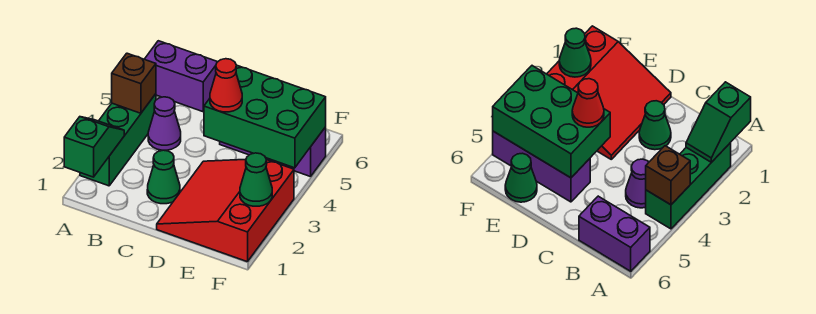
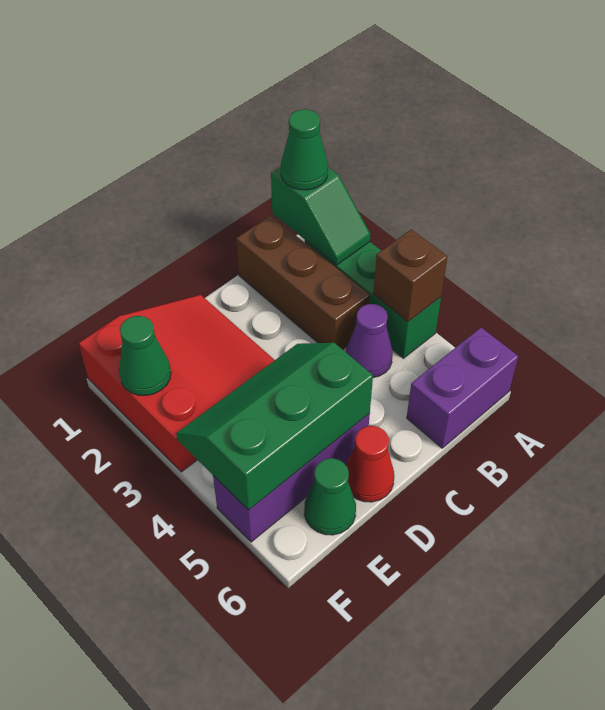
none -> brown brick B1:B3 level 1
green cone C2 level 1 -> green cone A1 level 3
green brick D4:F5 level 2 -> green slope D4:F5 level 2 top 5
red cone D4 level 3 -> red cone D6 level 1

